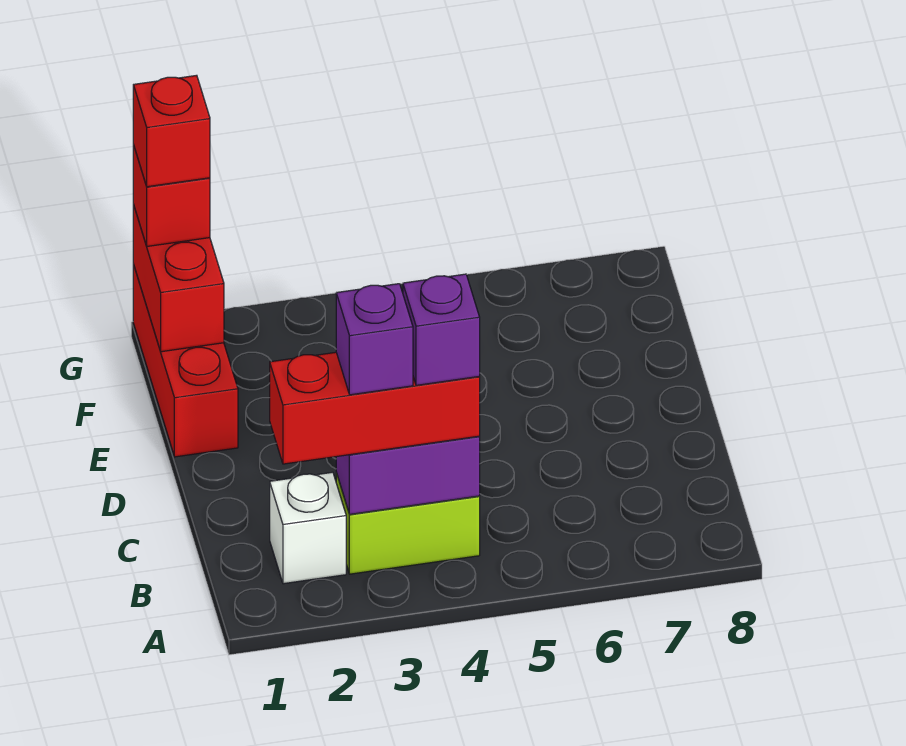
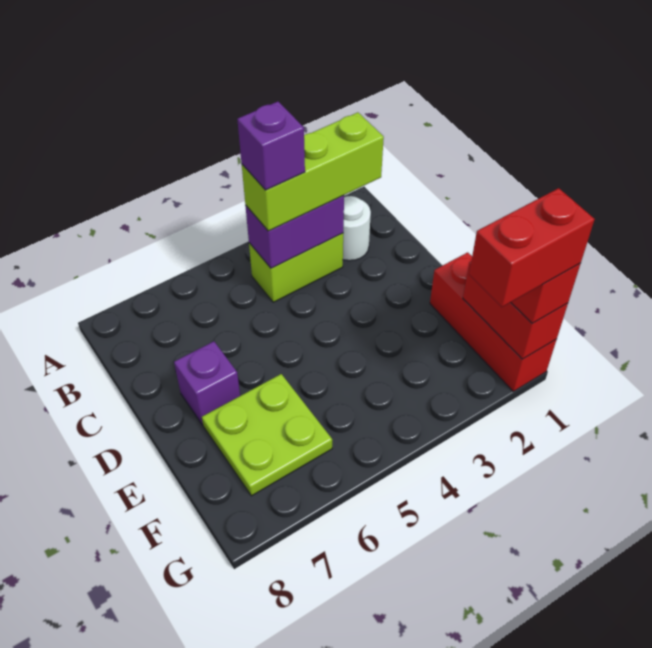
white brick B2 level 1 -> white round brick B2 level 1
red brick B2:B4 level 3 -> lime brick B2:B4 level 3
purple brick B3 level 4 -> purple brick D7 level 1
none -> lime plate E6:F7 level 1
red brick G1 level 4 -> red brick G1:G2 level 4

